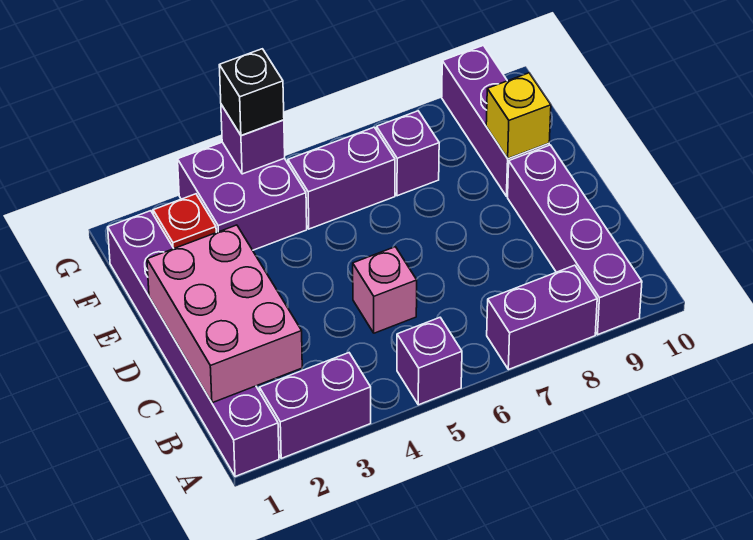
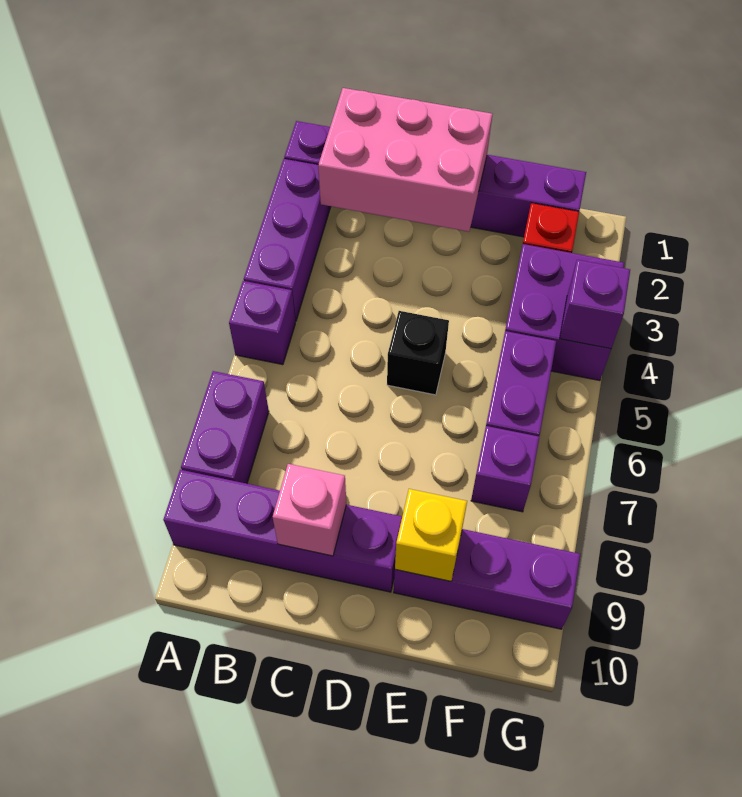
purple brick A2:A3 level 1 -> purple brick A2:A4 level 1
pink brick C5 level 1 -> pink brick C9 level 2
black brick G4 level 3 -> black brick D5 level 1

